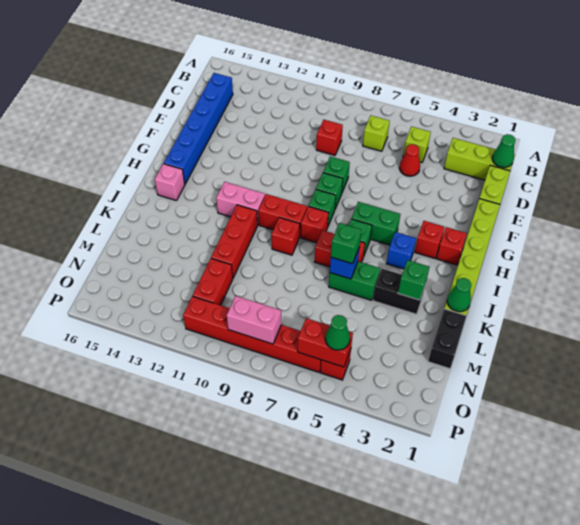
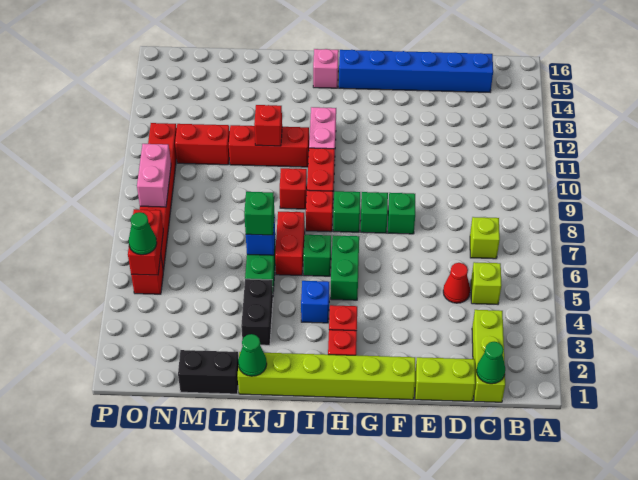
red brick D9 level 1 -> red brick K11 level 2
green brick K3 level 2 -> none

